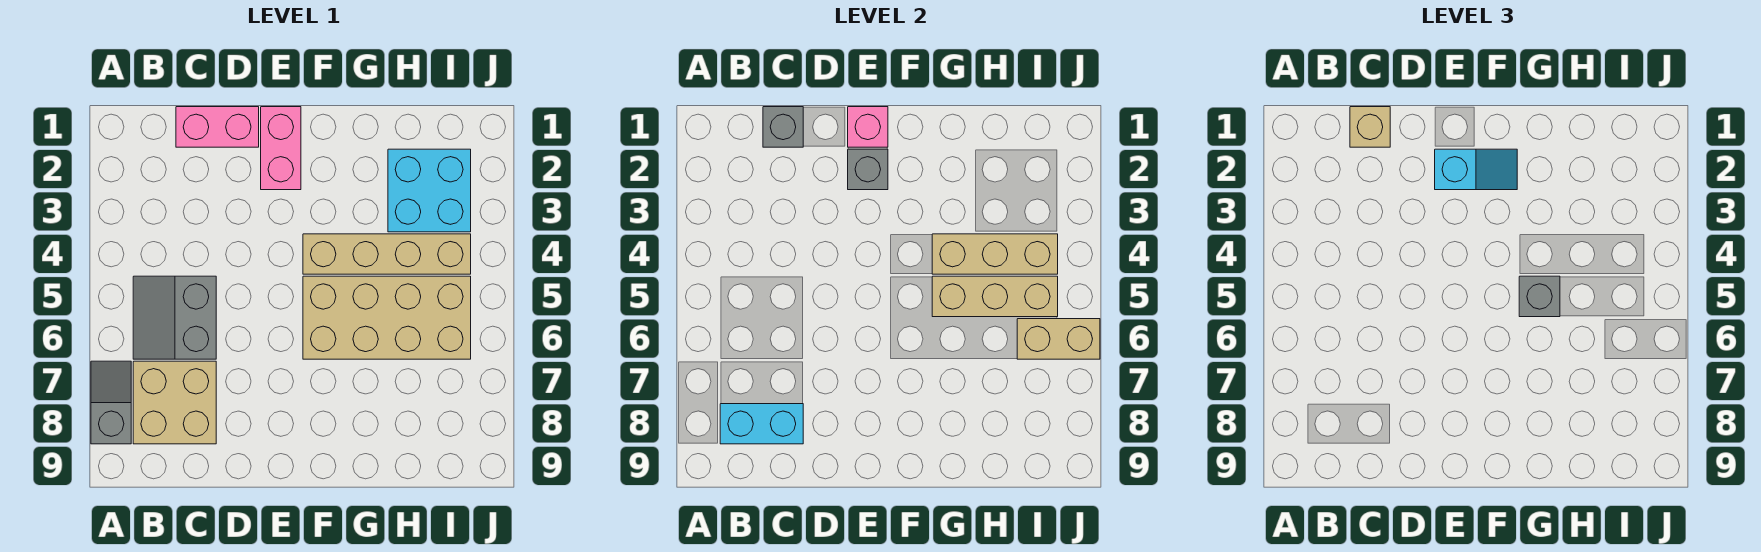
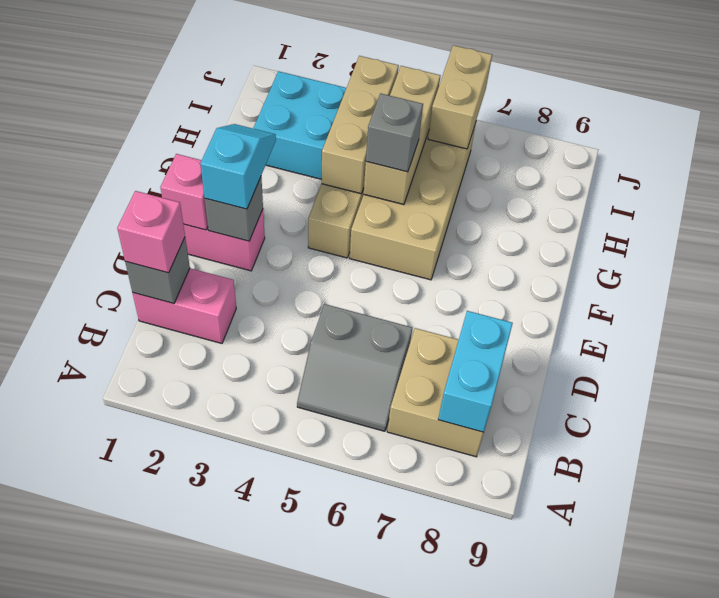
grey slope A7:A8 level 1 top 8 -> none
pink brick C1:D1 level 1 -> pink brick C1:C2 level 1
tan brick C1 level 3 -> pink brick C1 level 3

